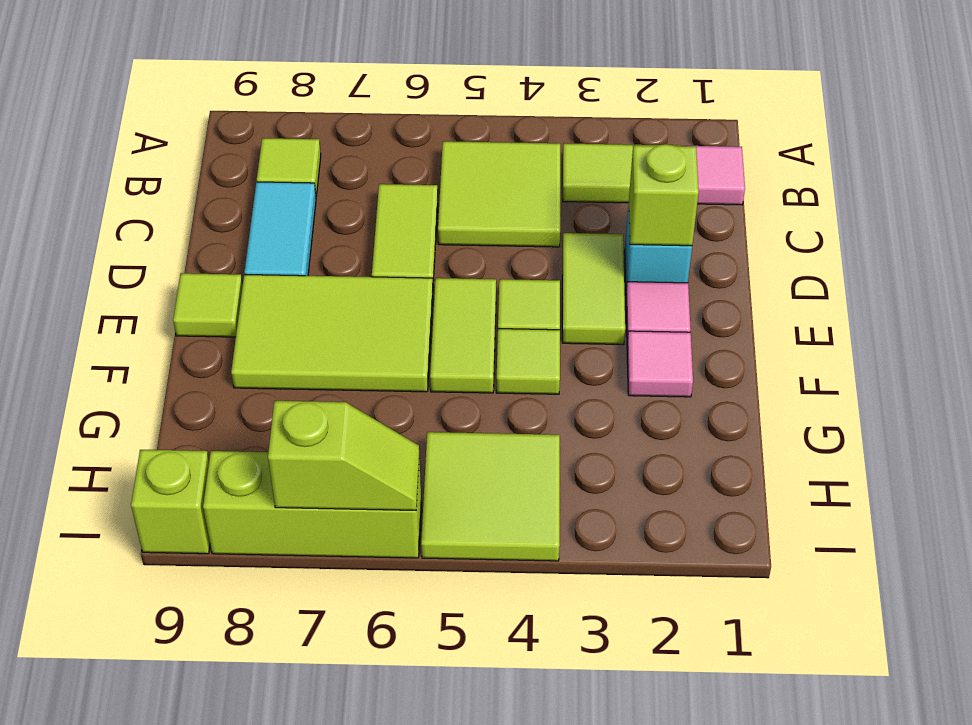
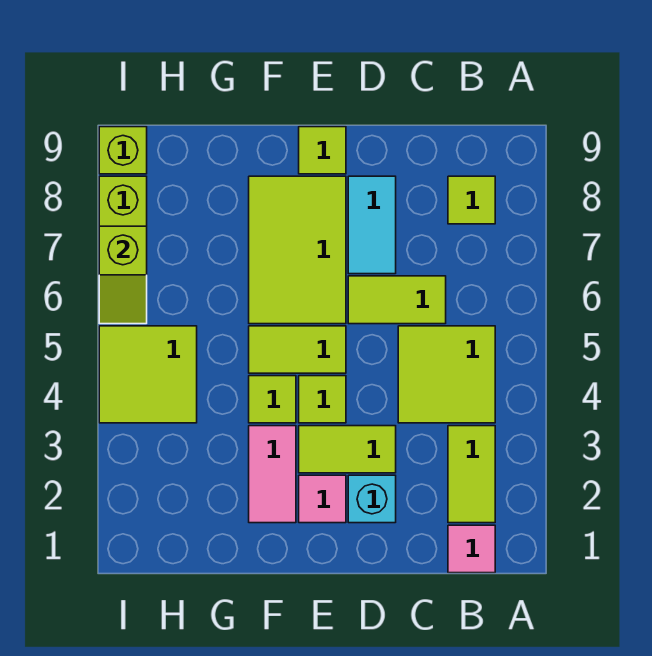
cyan tile C8:D8 level 1 -> cyan tile D7:D8 level 1
lime brick D2 level 2 -> none
pink tile F2 level 1 -> pink tile F2:F3 level 1

